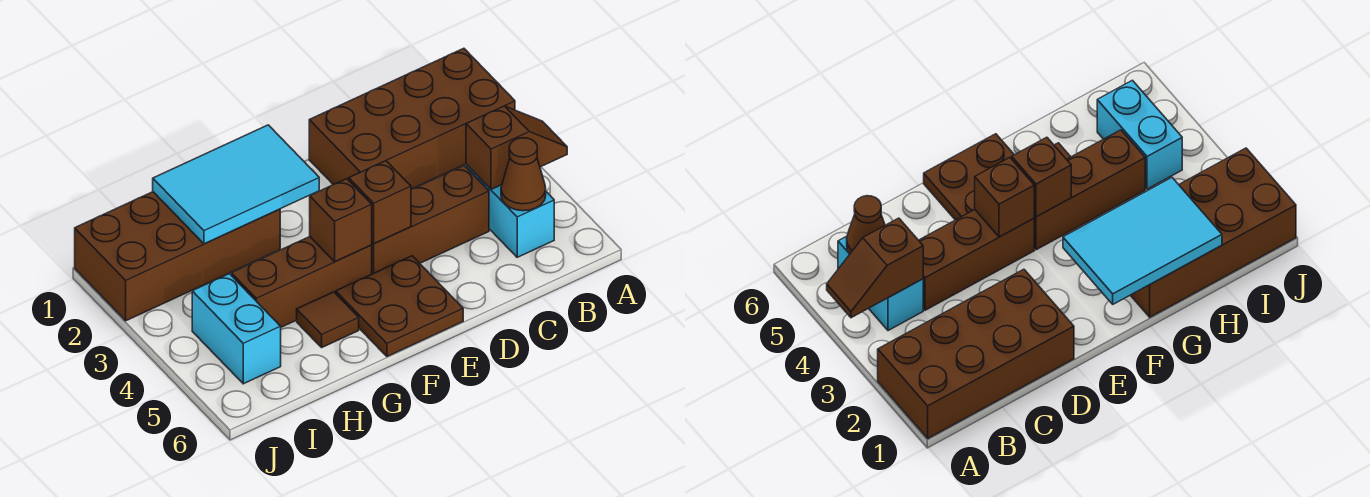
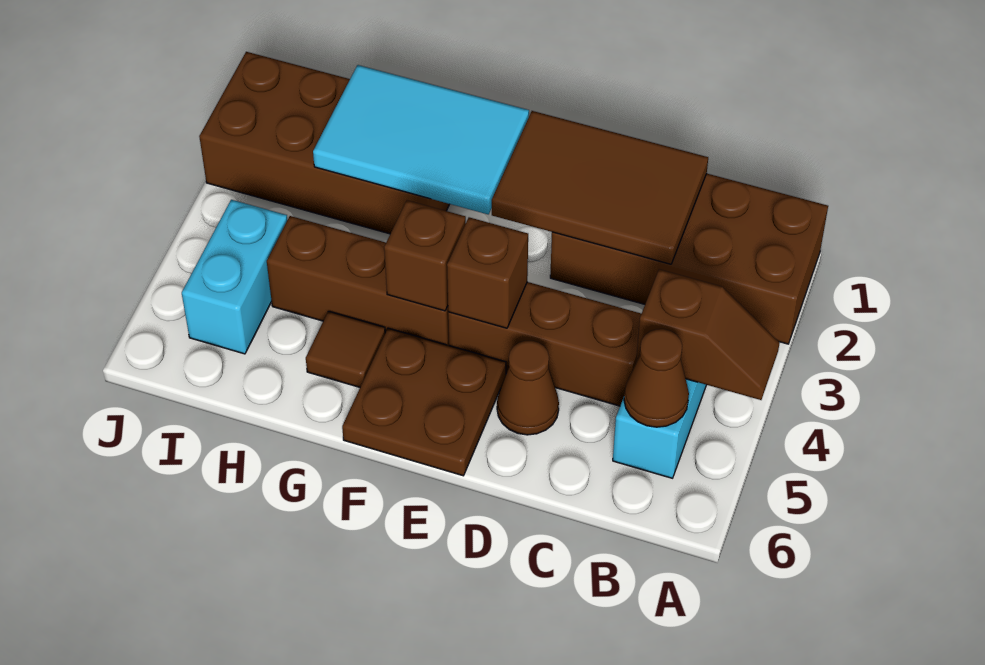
none -> brown tile C1:E2 level 2
none -> brown cone D5 level 1

